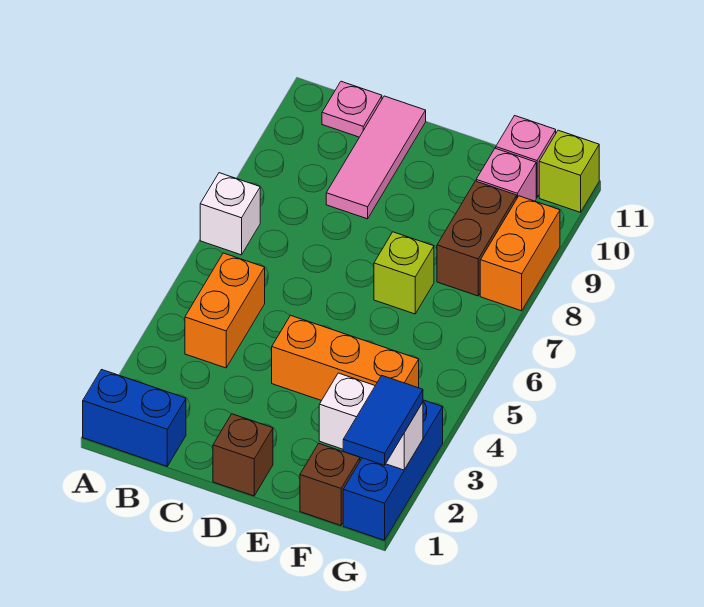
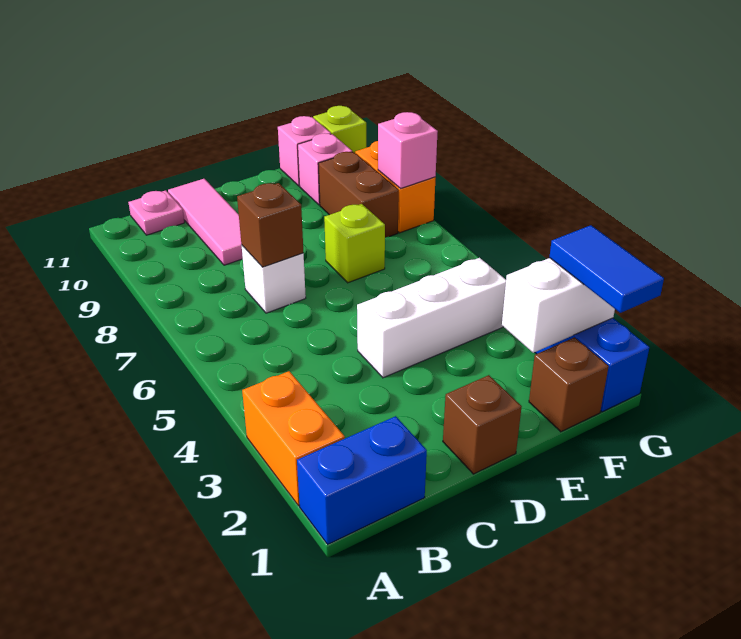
white brick A7 level 1 -> white brick C7 level 1
orange brick B4:B5 level 1 -> orange brick A2:A3 level 1
none -> brown brick C7 level 2
orange brick D4:F4 level 1 -> white brick D4:F4 level 1
none -> pink brick G8 level 2

